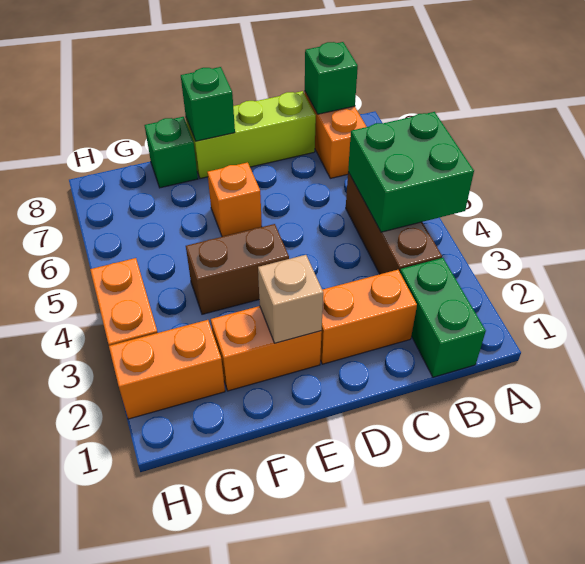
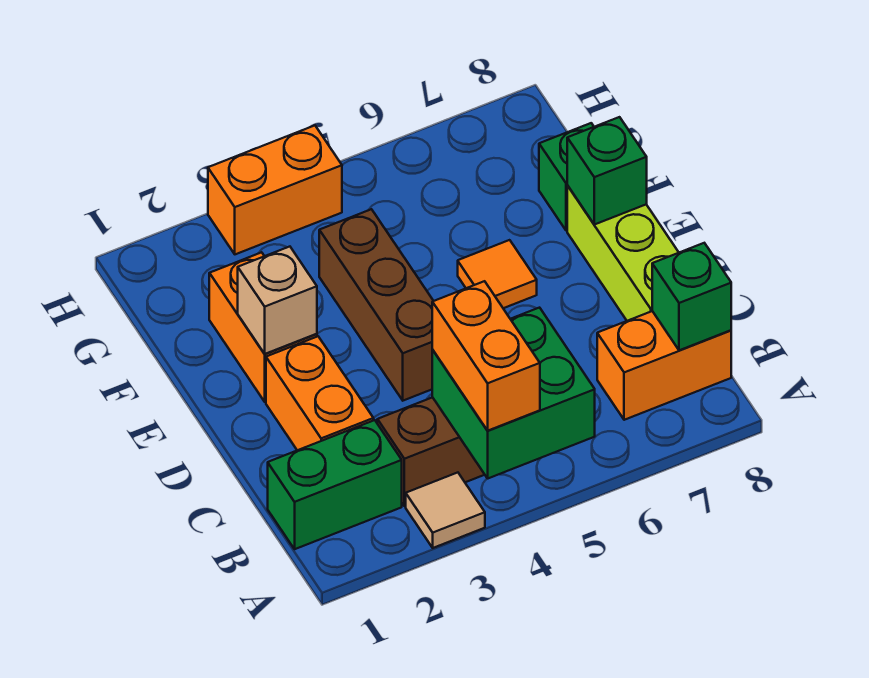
none -> tan tile A3 level 1
brown brick E4:F4 level 1 -> brown brick D4:F4 level 1
orange brick E6 level 1 -> orange tile E6 level 1
orange brick G2:H2 level 1 -> orange brick A4:B4 level 3

